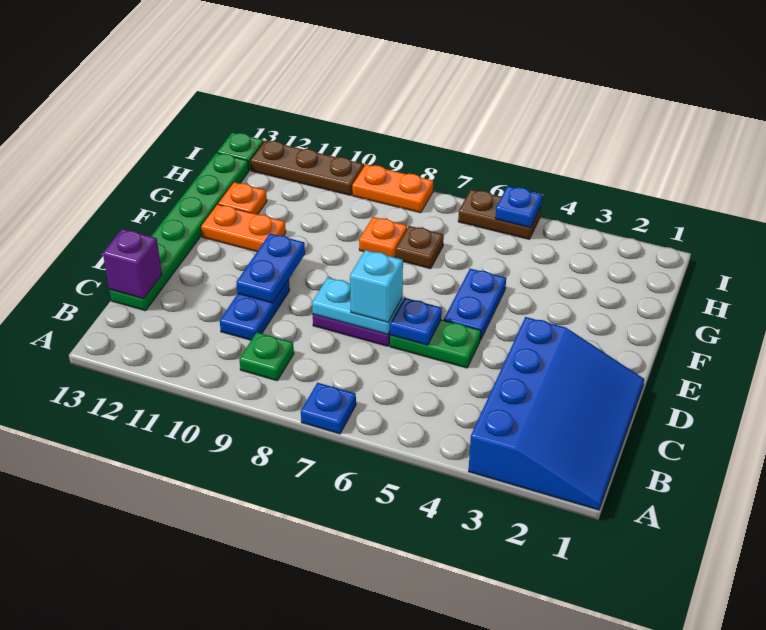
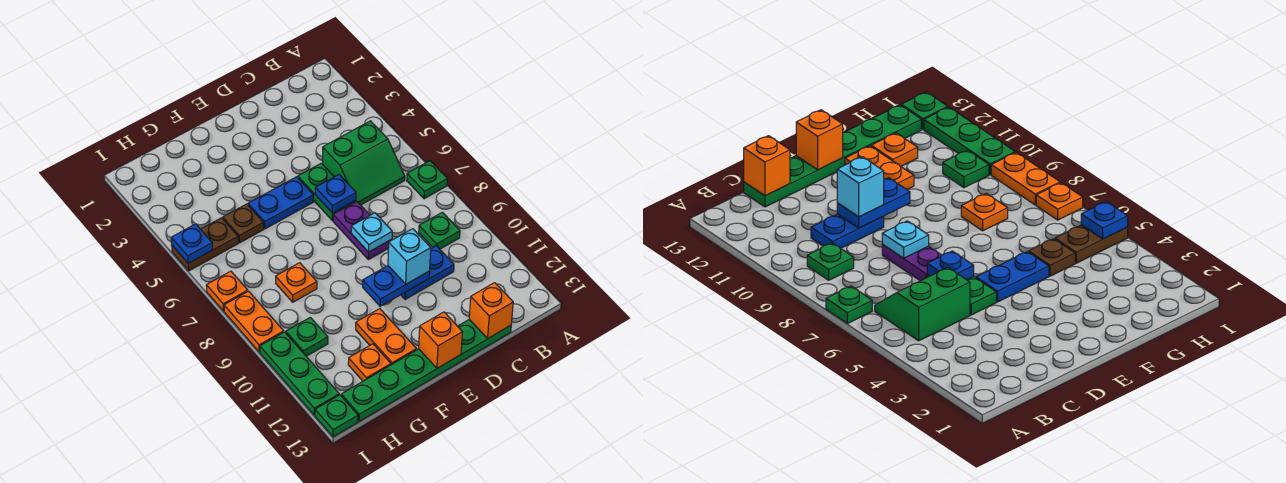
blue slope A1:D3 level 1 top 3 -> none
blue plate A7 level 1 -> green plate A7 level 1
none -> green slope B5:C6 level 1 top 5
purple brick C13 level 2 -> orange brick C13 level 2
cyan plate D7:D8 level 2 -> cyan plate D8 level 2
cyan brick D7 level 3 -> cyan brick D10 level 3
none -> orange brick E13 level 2
brown plate G7 level 1 -> brown plate G5 level 1
none -> green plate H10 level 1
brown plate I5:I6 level 1 -> brown plate H5:I5 level 1
none -> orange plate I7 level 1
brown plate I10:I12 level 1 -> green plate I10:I12 level 1

